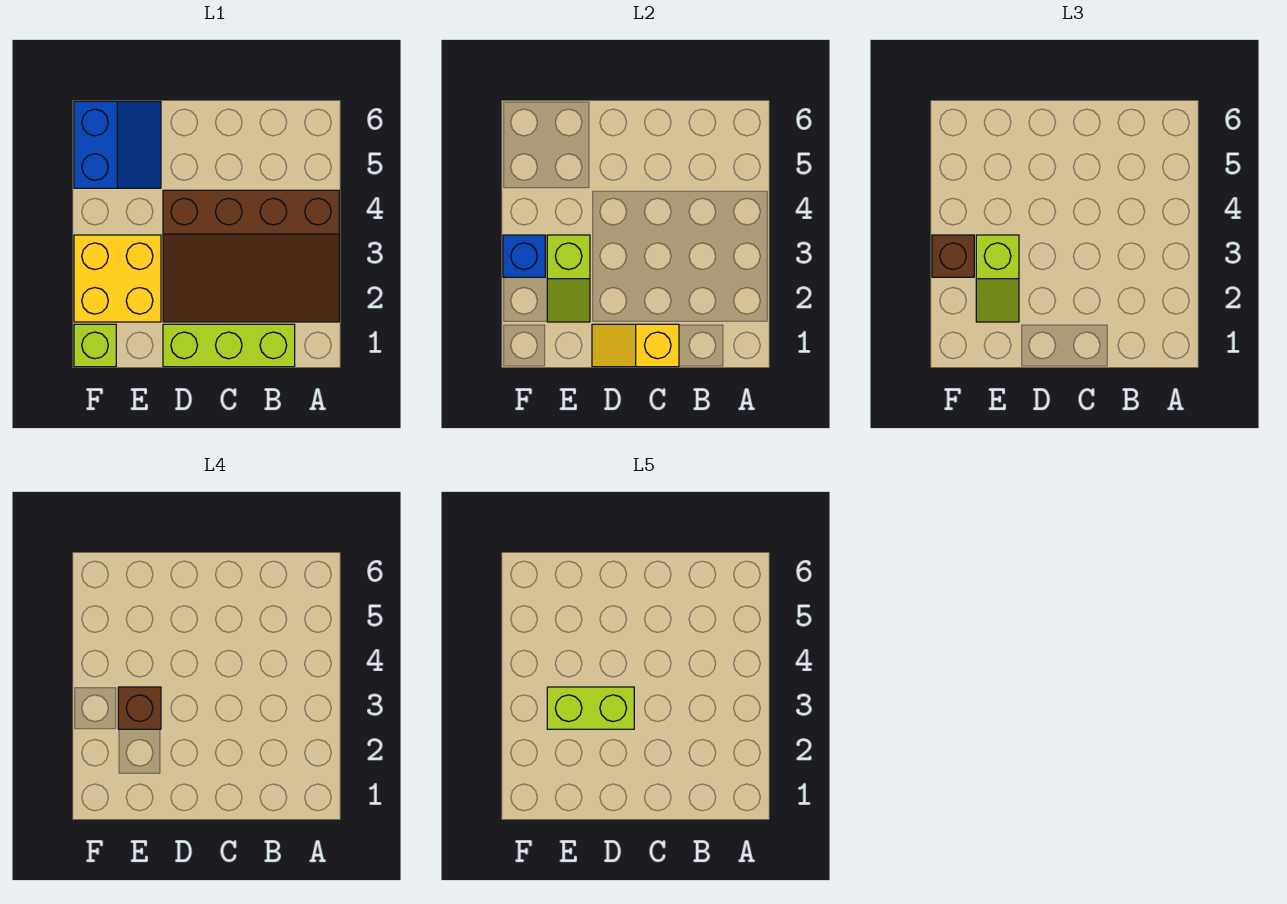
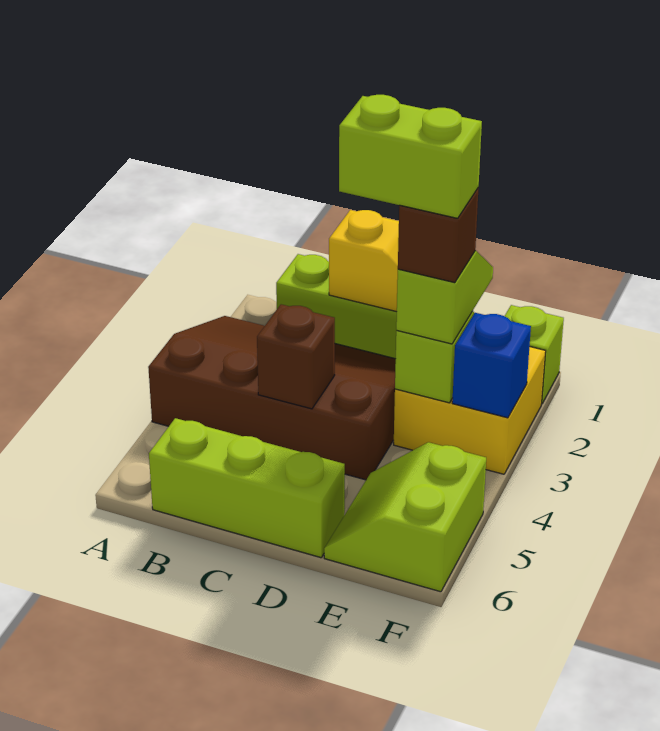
none -> lime brick B6:D6 level 1
blue slope E5:F6 level 1 top F -> lime slope E5:F6 level 1 top F
brown brick F3 level 3 -> brown brick C4 level 2

